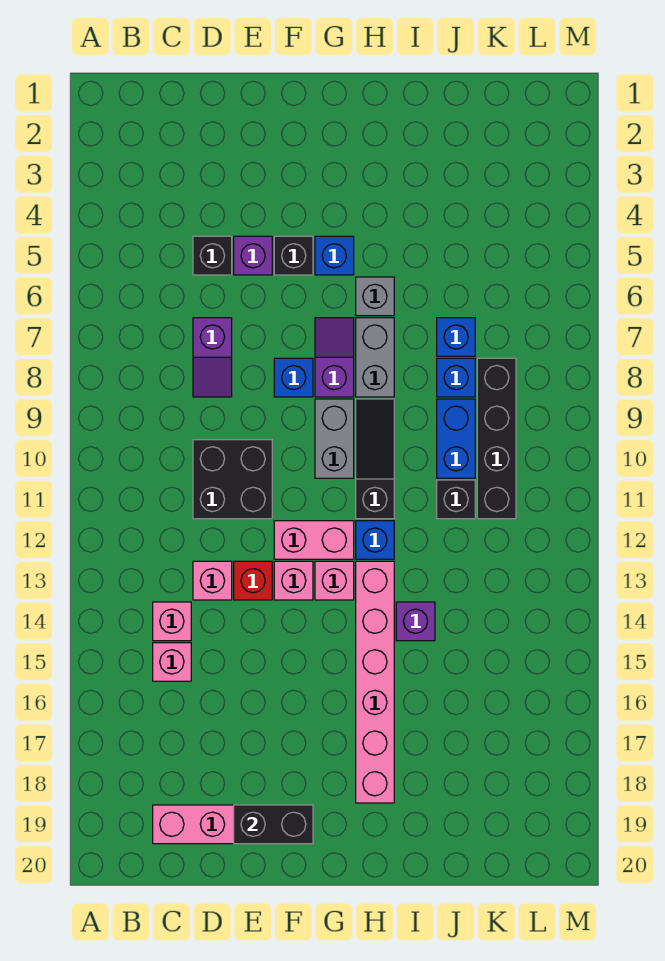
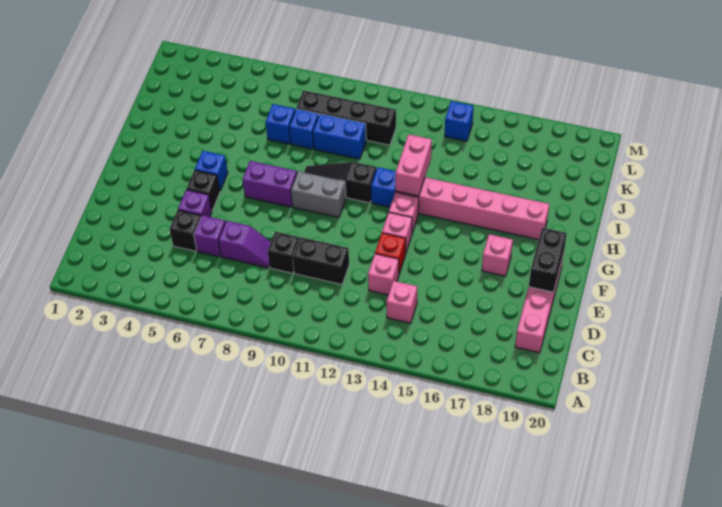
pink brick C15 level 1 -> pink brick F17 level 1
black brick D10:E11 level 1 -> black brick D10:D11 level 1
blue brick F8 level 1 -> blue brick L14 level 1
pink brick F12:G12 level 1 -> pink brick H13:I13 level 2
purple slope G7:G8 level 1 top 8 -> purple brick G7:G8 level 1
grey brick H6 level 1 -> none
grey brick H7:H8 level 1 -> none
purple brick I14 level 1 -> purple brick D6 level 1
black brick J11 level 1 -> black brick D9 level 1

